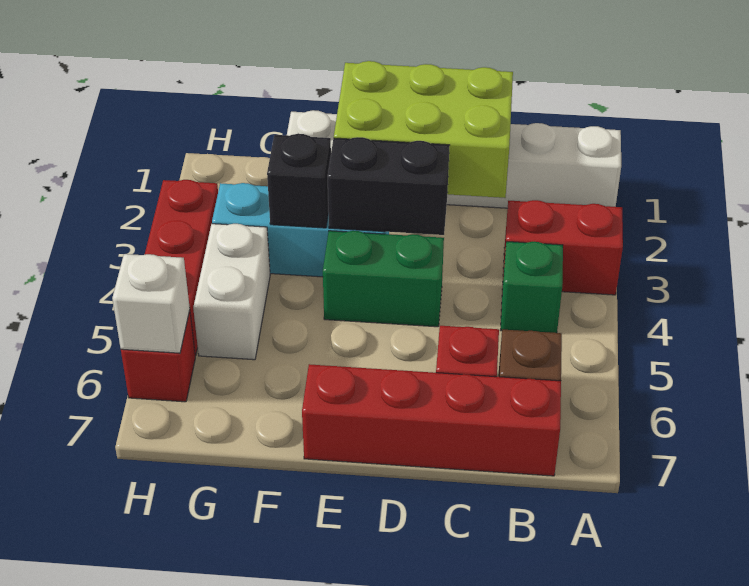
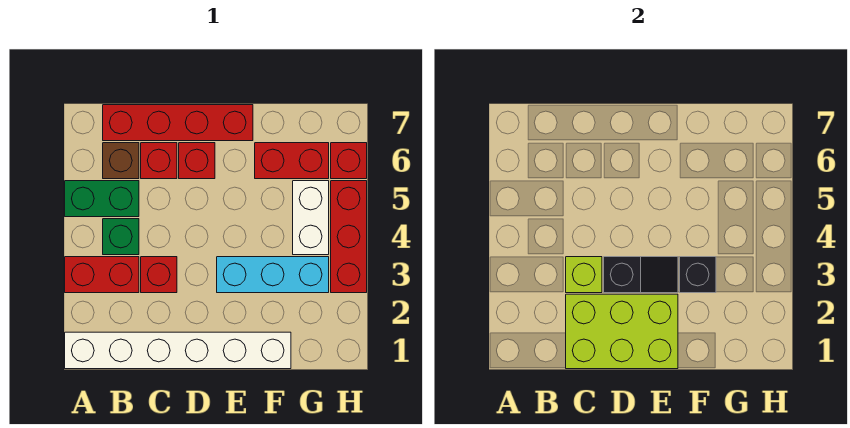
none -> red brick C3 level 1
none -> lime brick C3 level 2
black brick D3:E3 level 2 -> black slope D3:E3 level 2 top D
green brick D4:E4 level 1 -> green brick A5:B5 level 1
none -> red brick D6 level 1
none -> red brick F6:G6 level 1
white brick H6 level 2 -> none

